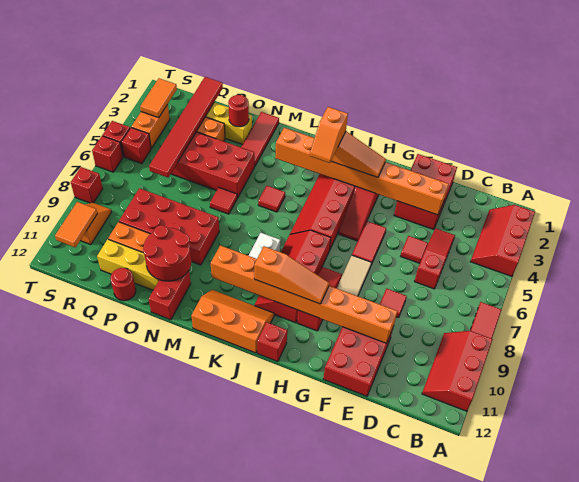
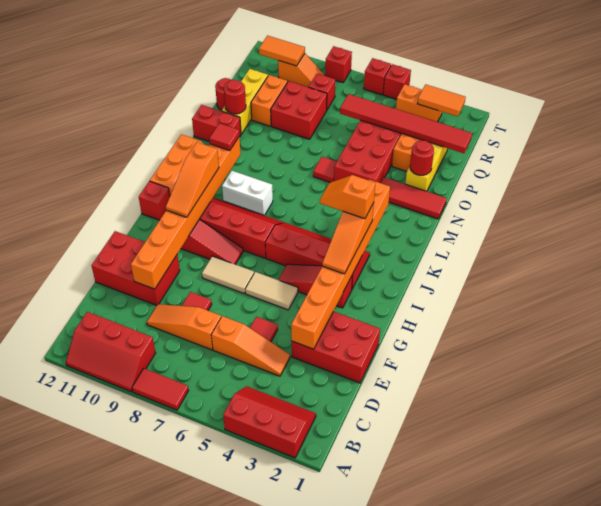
red slope A9:B11 level 1 top A -> red slope A9:B11 level 1 top B
red slope D4:D6 level 1 top 6 -> orange slope D4:D6 level 1 top 6
none -> orange slope D7:D9 level 1 top 7
red tile G5:G6 level 1 -> tan tile G5:G6 level 1
red tile L5 level 1 -> red tile L10 level 3
red brick N8:Q9 level 1 -> red brick P8:Q9 level 1
red round brick N10:O11 level 2 -> red round brick O11 level 2
red brick S5 level 1 -> red brick R8 level 1

